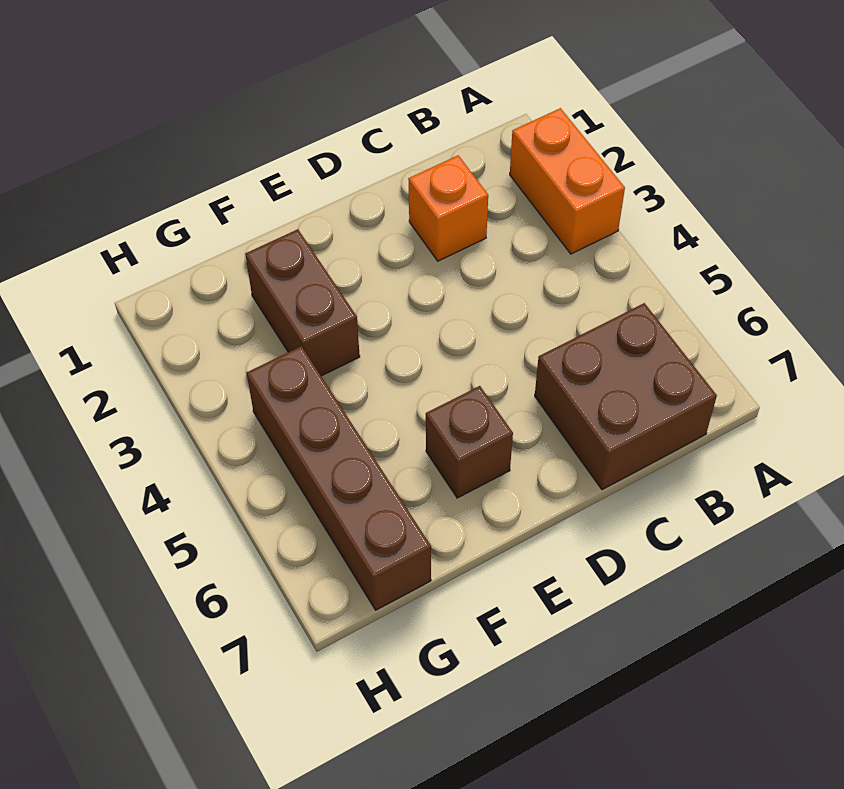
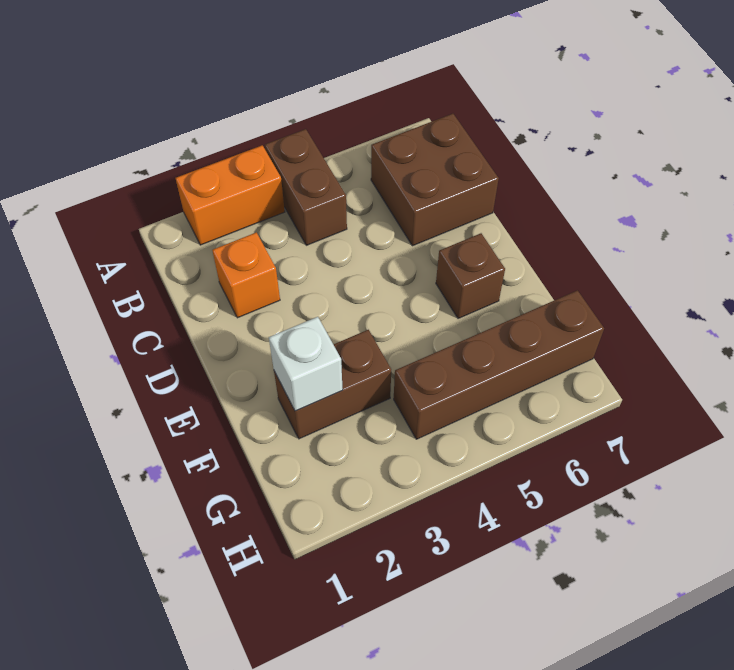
none -> brown brick A4:B4 level 1
none -> white brick F2 level 2

